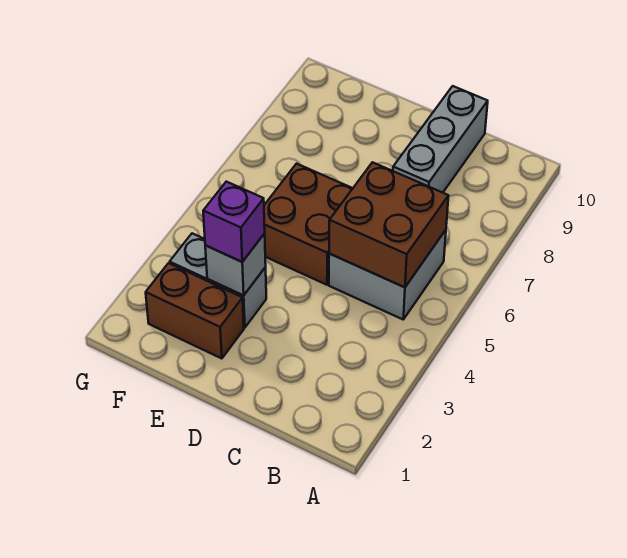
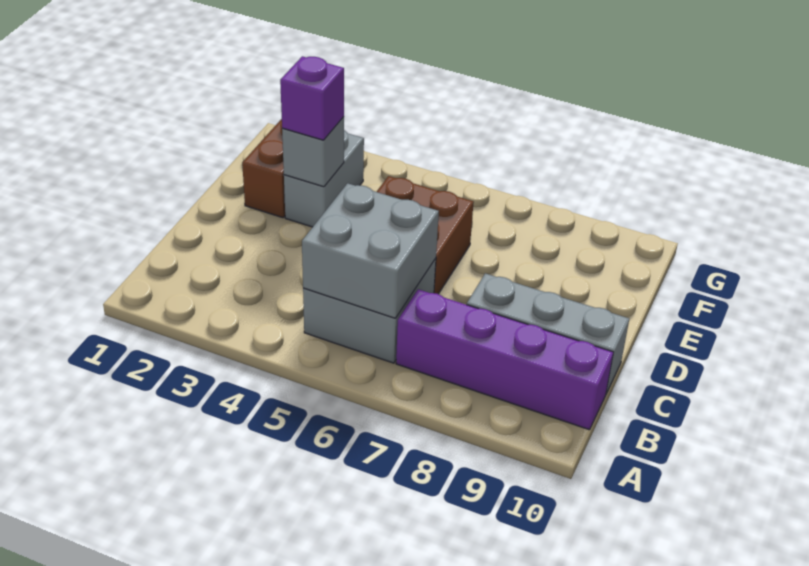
brown brick B5:C6 level 2 -> grey brick B5:C6 level 2
none -> purple brick B7:B10 level 1

